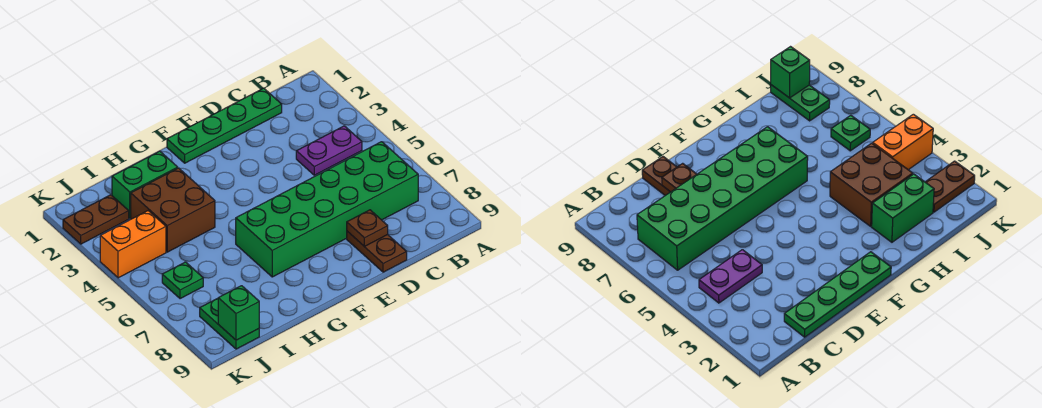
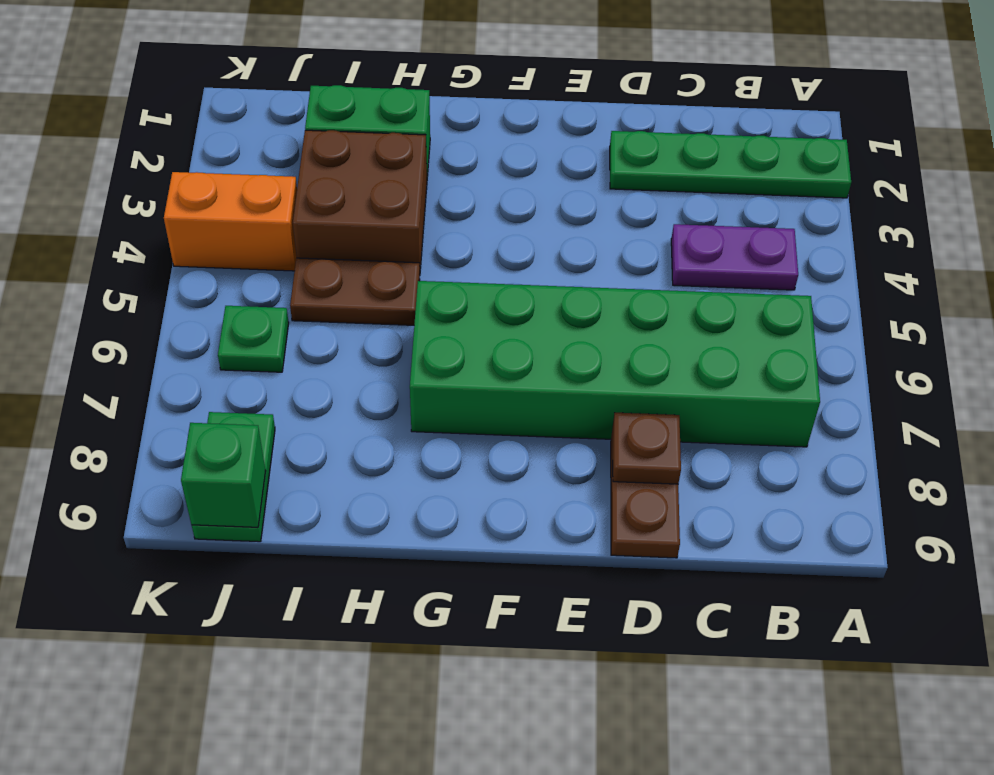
green plate C1:F1 level 1 -> green plate A2:D2 level 1
brown plate J2:K2 level 1 -> brown plate H5:I5 level 1

